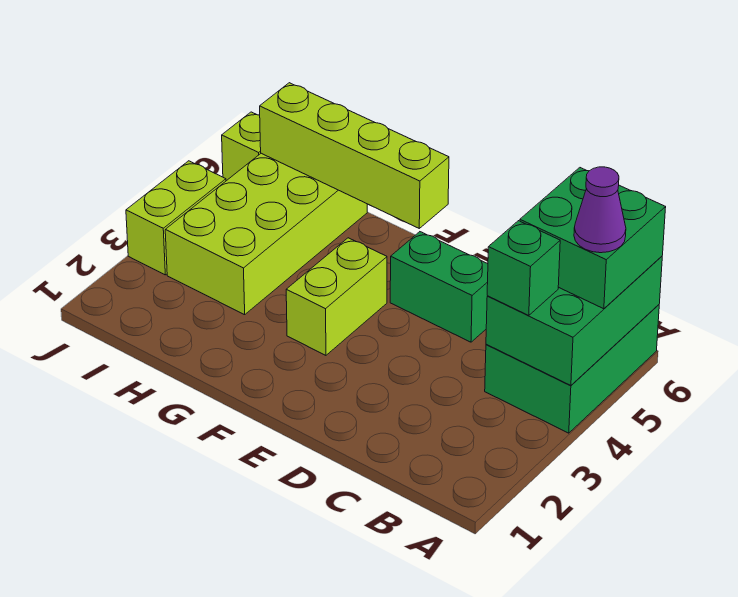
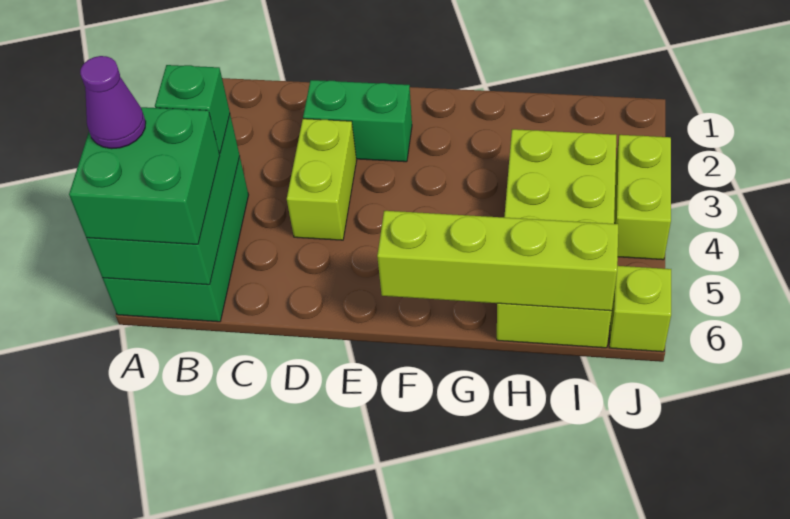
green brick D5:E5 level 1 -> green brick D2:E2 level 1
lime brick F3:F4 level 1 -> lime brick D3:D4 level 1

